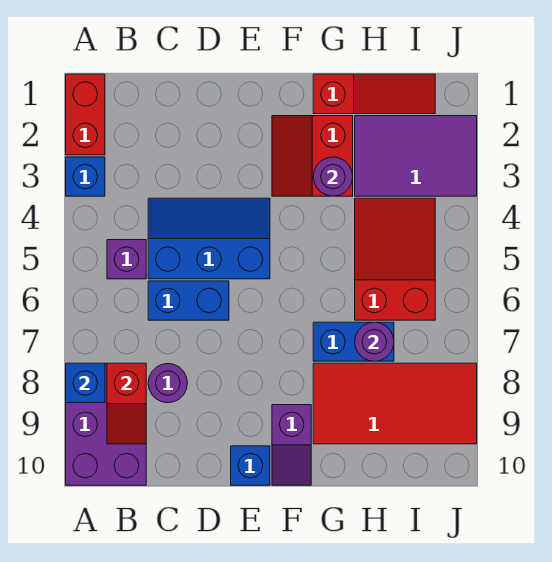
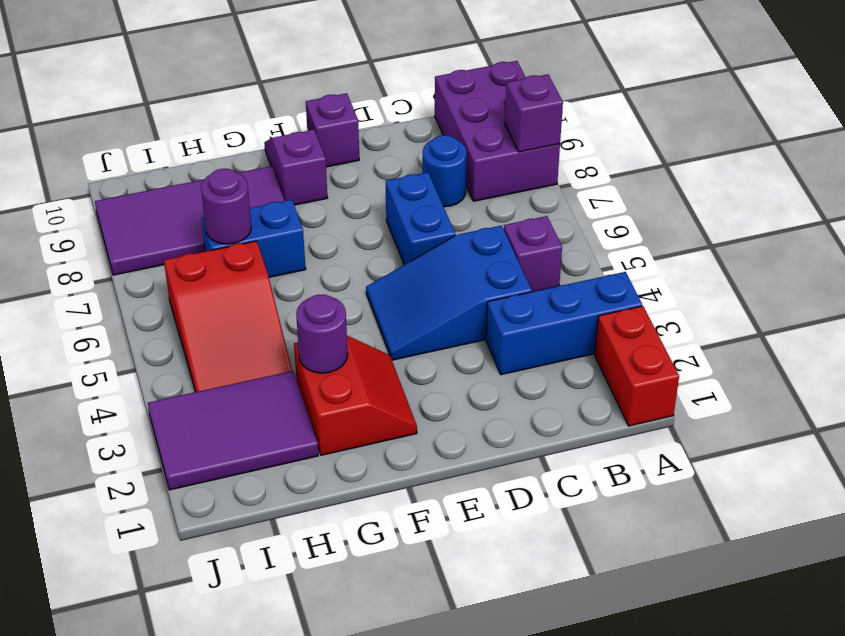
blue brick A3 level 1 -> blue brick A3:C3 level 1
blue brick A8 level 2 -> purple brick A8 level 2
red slope B8:B9 level 2 top 8 -> none
blue slope C4:E5 level 1 top 5 -> blue slope C4:E5 level 1 top C
blue brick C6:D6 level 1 -> blue brick D6:D7 level 1
purple round brick C8 level 1 -> blue round brick C8 level 1
blue brick E10 level 1 -> purple brick E10 level 1
red slope G1:I1 level 1 top G -> none
red tile G8:J9 level 1 -> purple tile G8:J9 level 1

